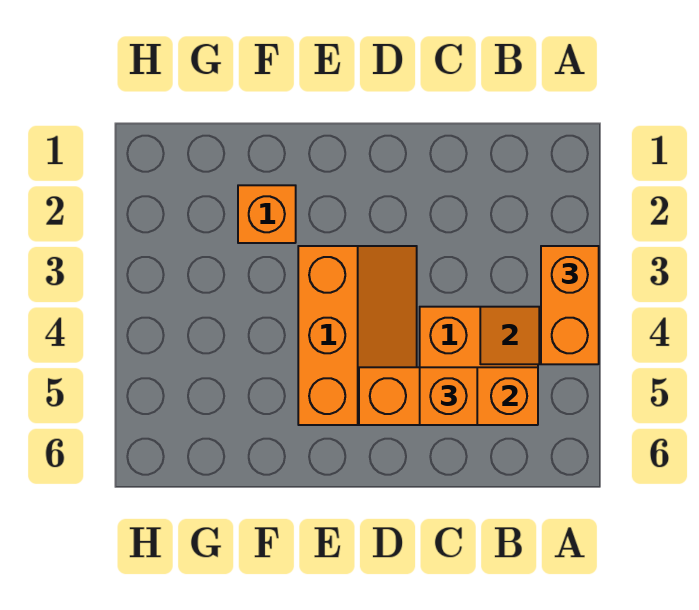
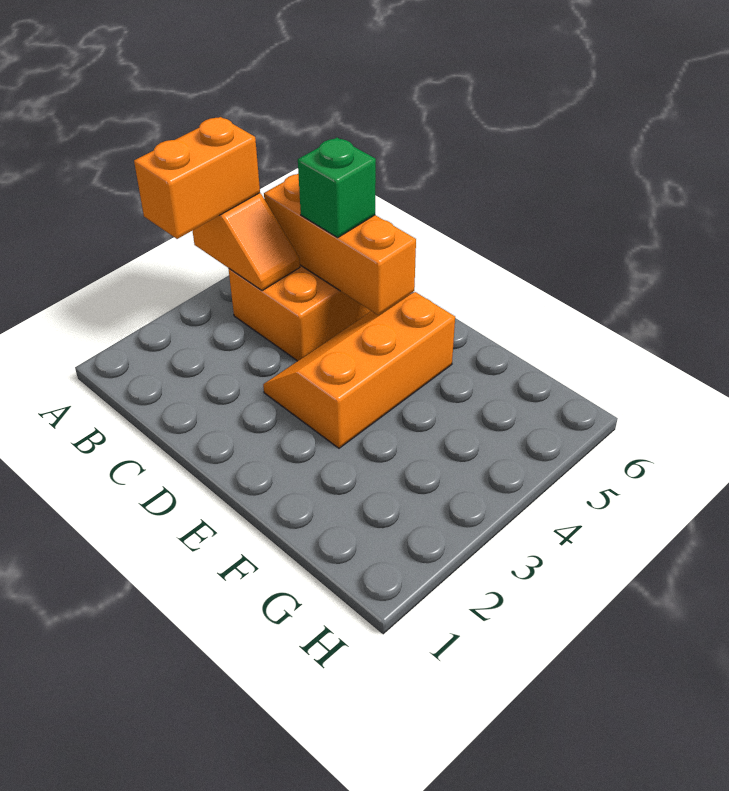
orange brick C5 level 3 -> green brick C5 level 3
orange brick F2 level 1 -> none

